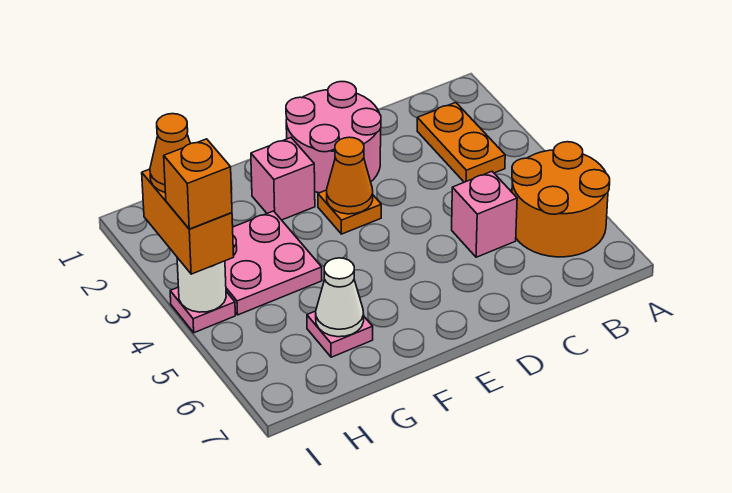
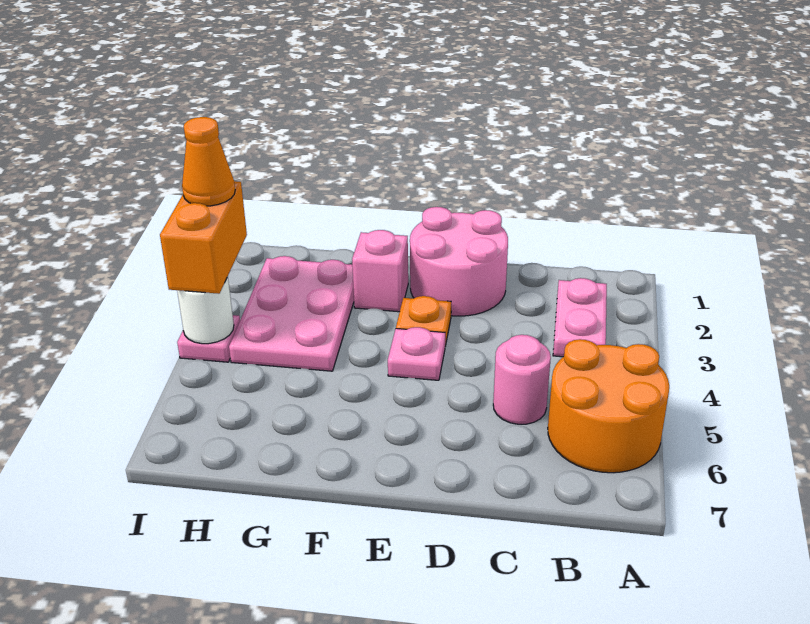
orange plate B2:B3 level 1 -> pink plate B2:B3 level 1
pink brick C5 level 1 -> pink round brick C5 level 1
orange cone E3 level 2 -> none
pink plate G3:H4 level 1 -> pink plate G2:H4 level 1
pink plate G6 level 1 -> pink plate E4 level 1
white cone G6 level 2 -> none
orange brick I4 level 4 -> none

